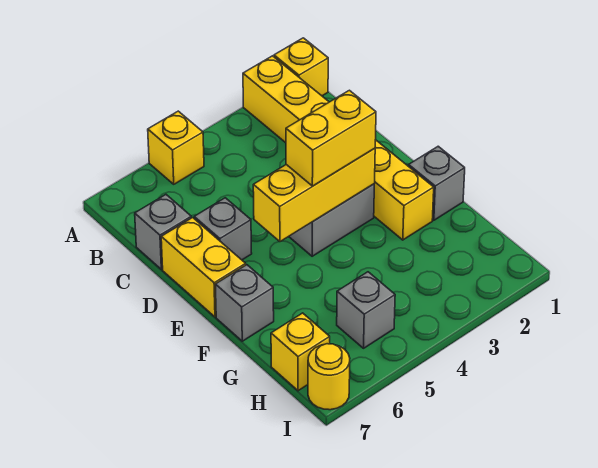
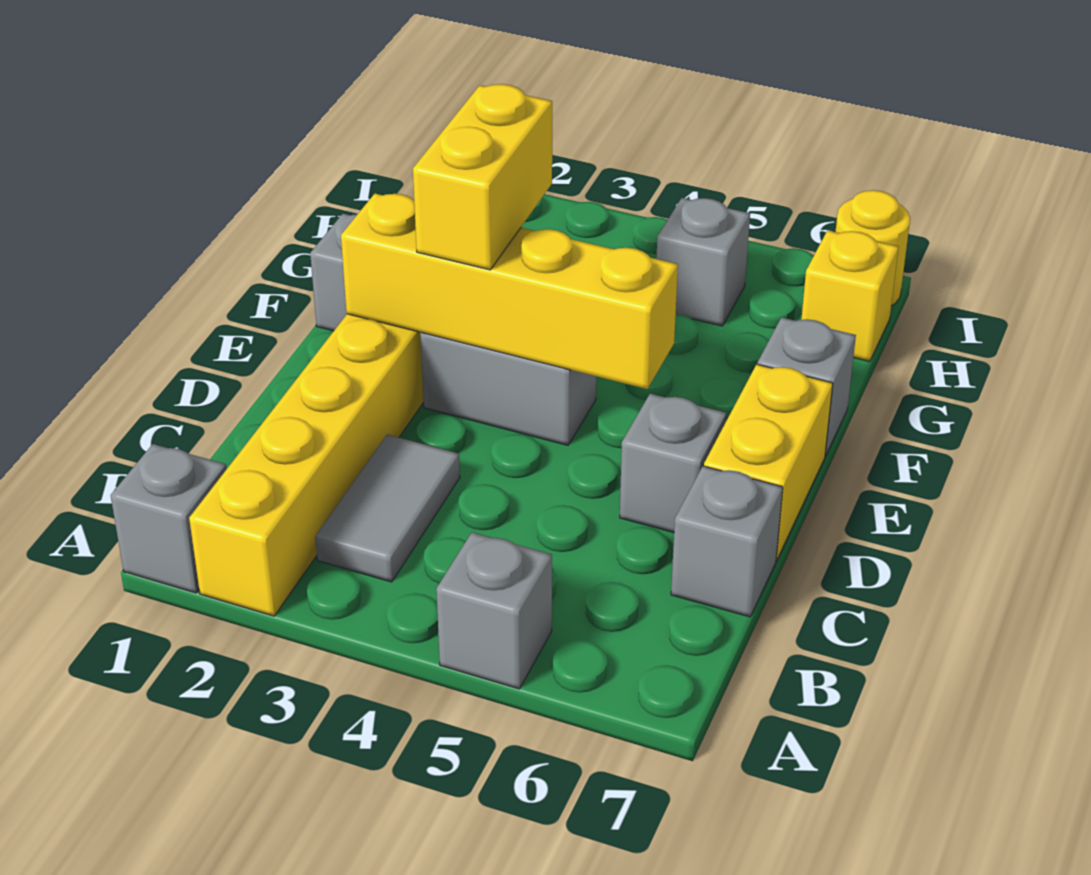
yellow brick A1 level 1 -> grey brick A1 level 1
yellow brick A5 level 1 -> grey brick A5 level 1
none -> grey tile B3:C3 level 1
yellow brick E3:E5 level 2 -> yellow brick E2:E5 level 2
yellow brick E3:E4 level 3 -> yellow brick E3:F3 level 3

